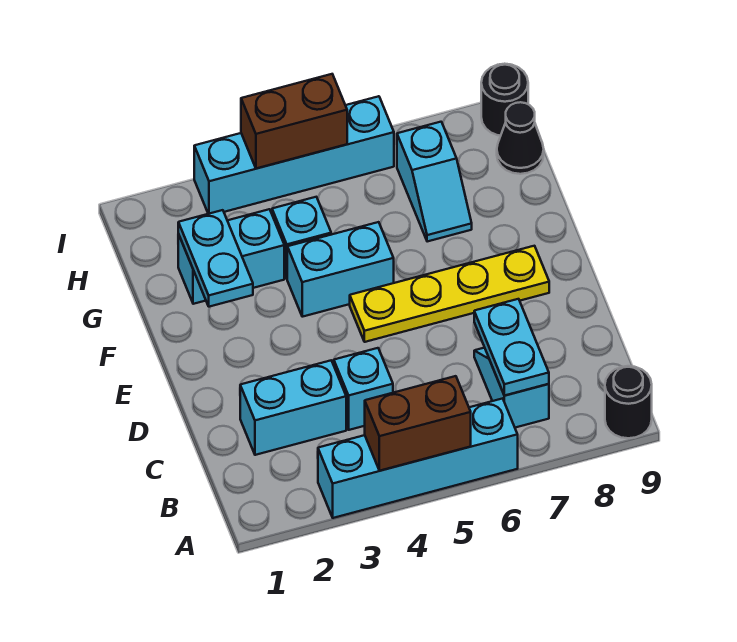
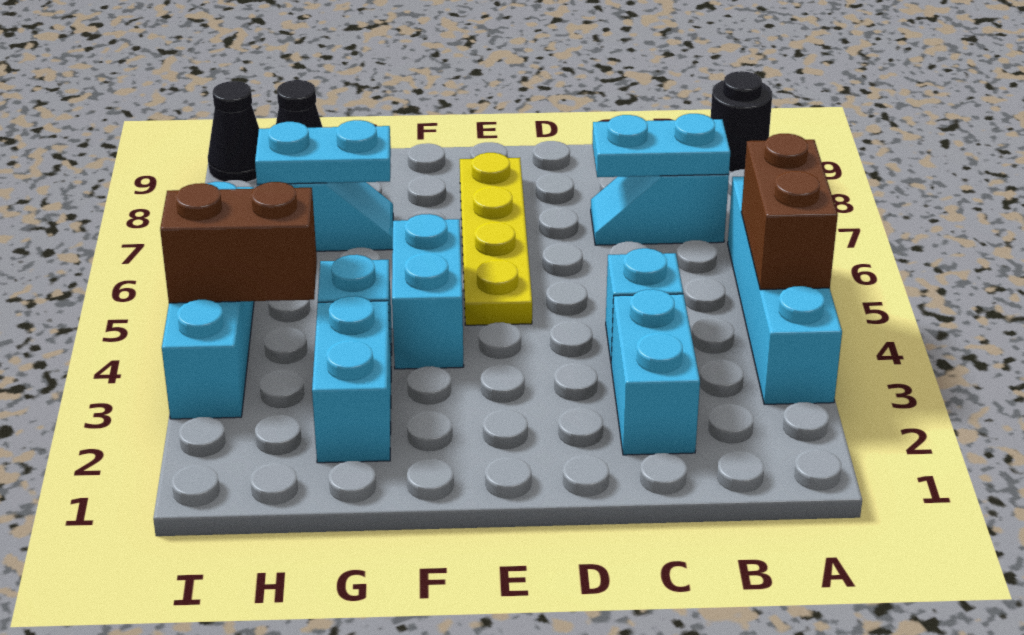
cyan plate F2:G2 level 2 -> cyan plate G7:H7 level 2
brown brick I4:I5 level 2 -> brown brick H4:I4 level 2
black round brick I9 level 1 -> black cone I9 level 1

